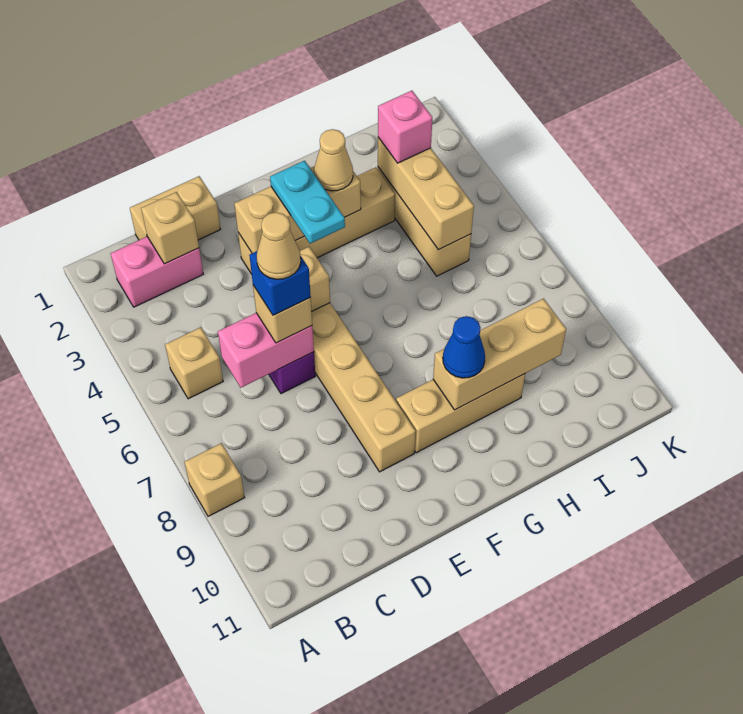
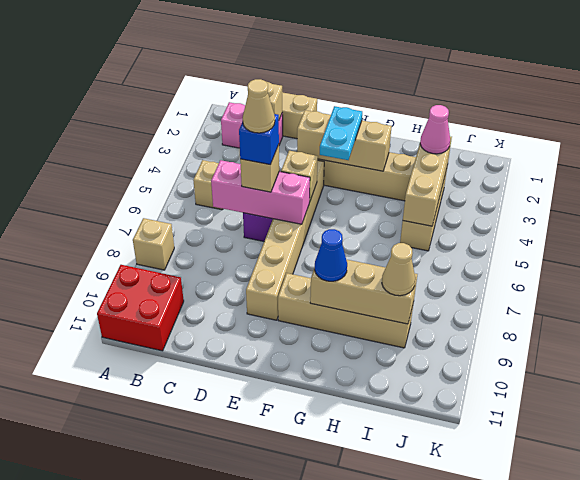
none -> red brick A10:B11 level 1
pink brick C6:D6 level 2 -> pink brick C6:E6 level 2
tan brick F9:H9 level 1 -> tan brick F9:I9 level 1
tan cone G3 level 3 -> tan cone I9 level 3
pink brick I3 level 3 -> pink cone I3 level 3

